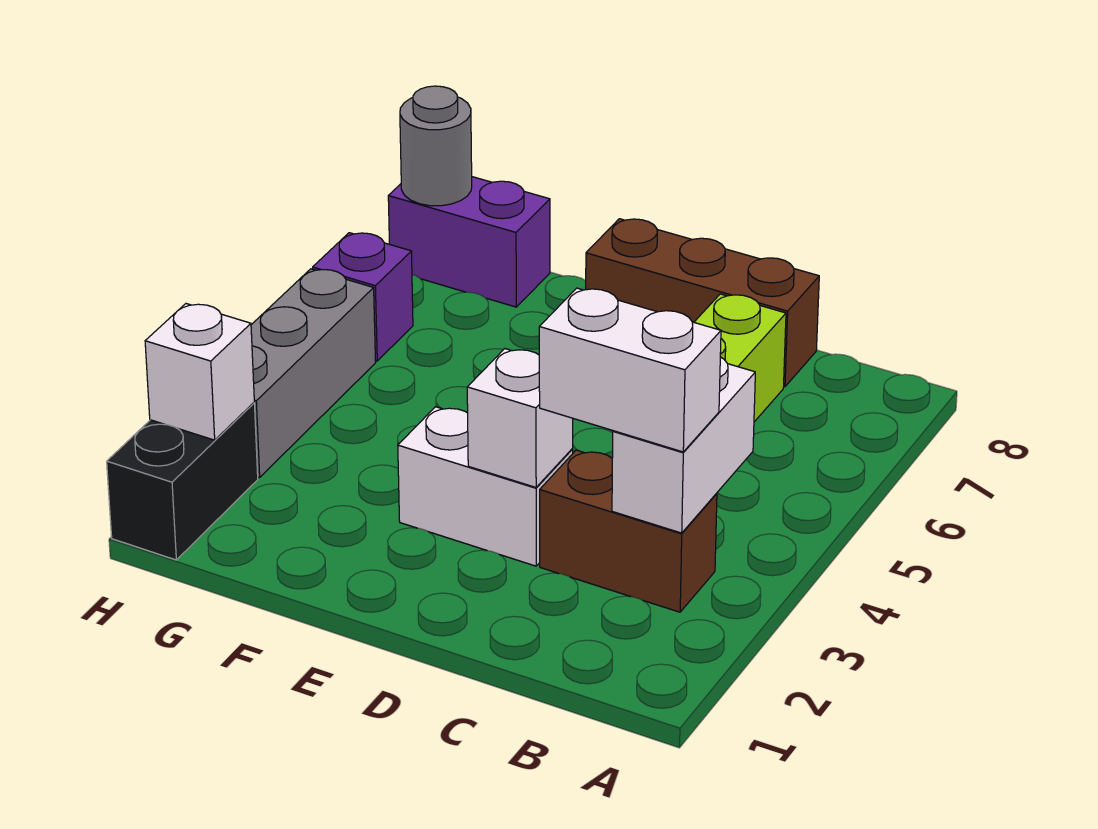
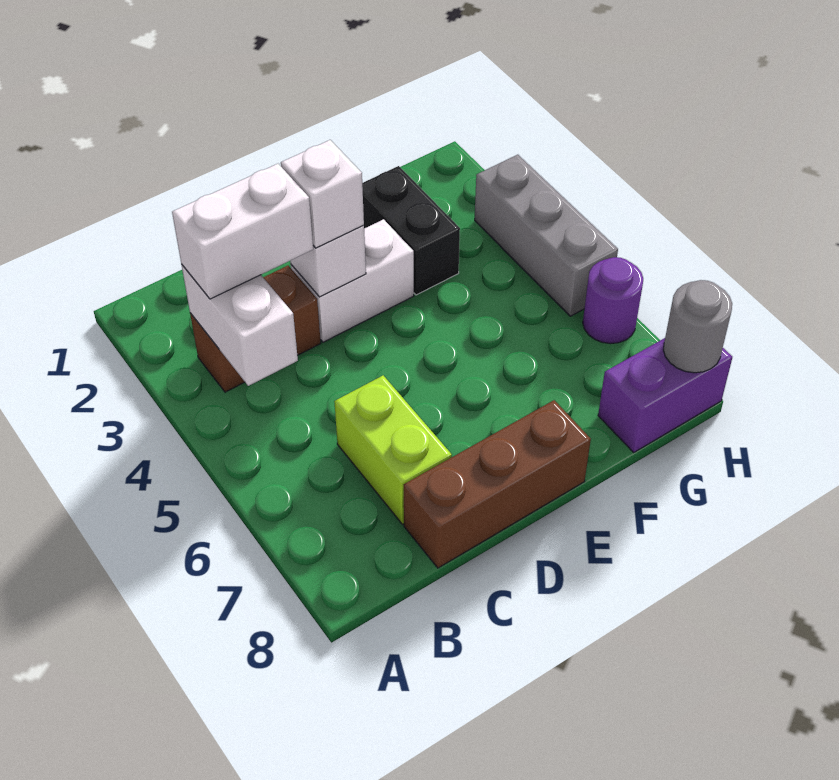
black brick H1:H2 level 1 -> black brick F2:F3 level 1
white brick H2 level 2 -> white brick D3 level 3
purple brick H6 level 1 -> purple round brick H6 level 1

